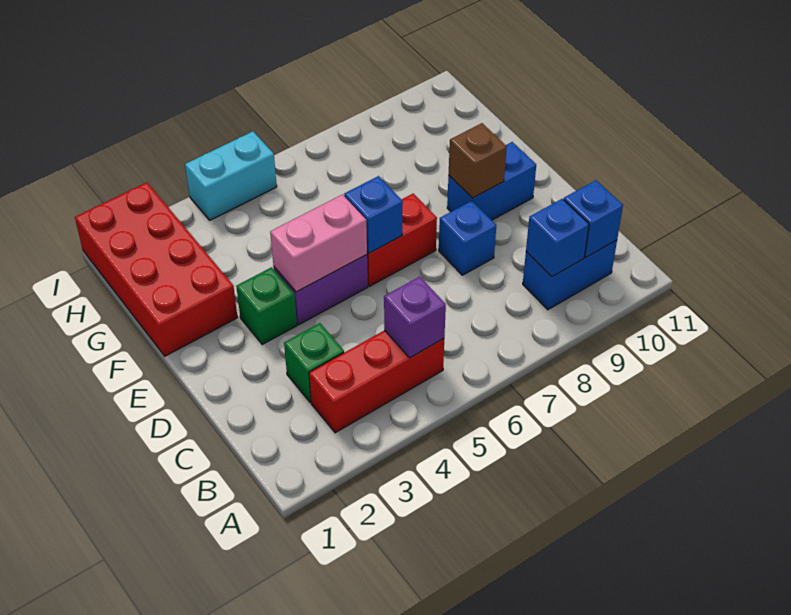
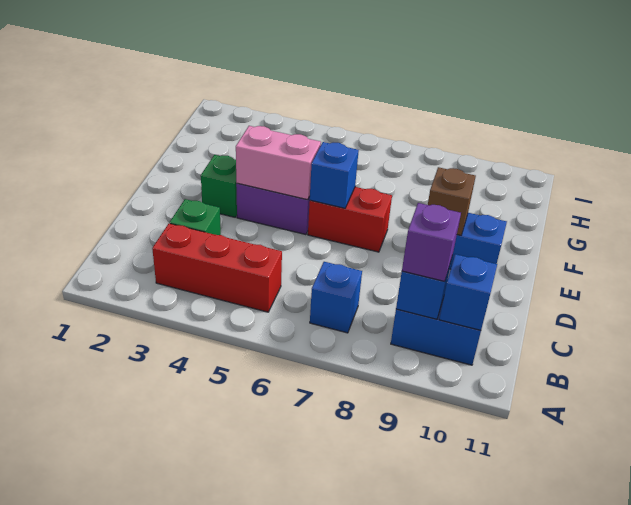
purple brick B5 level 2 -> purple brick B9 level 3
blue brick D8 level 1 -> blue brick B7 level 1
red brick F1:I2 level 1 -> none
cyan brick I4:I5 level 1 -> none

